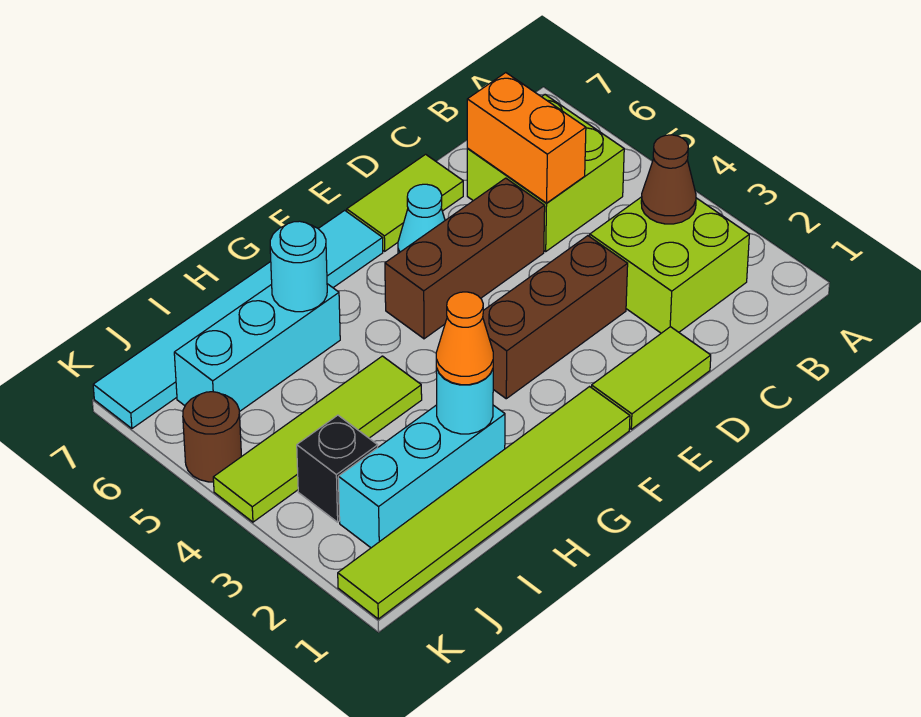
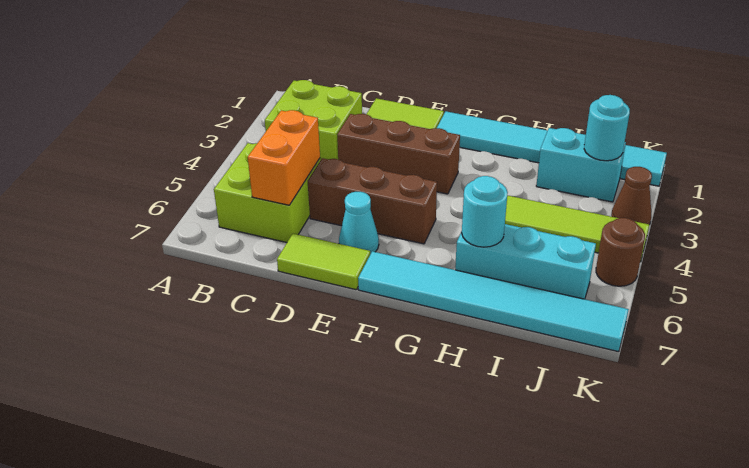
brown cone B3 level 2 -> brown cone K3 level 1
lime tile F1:K1 level 1 -> cyan tile F1:K1 level 1
cyan brick H2:J2 level 1 -> cyan brick I2:J2 level 1
cyan round brick H2 level 2 -> cyan round brick J2 level 2
orange cone H2 level 3 -> none
black brick J3 level 1 -> none

